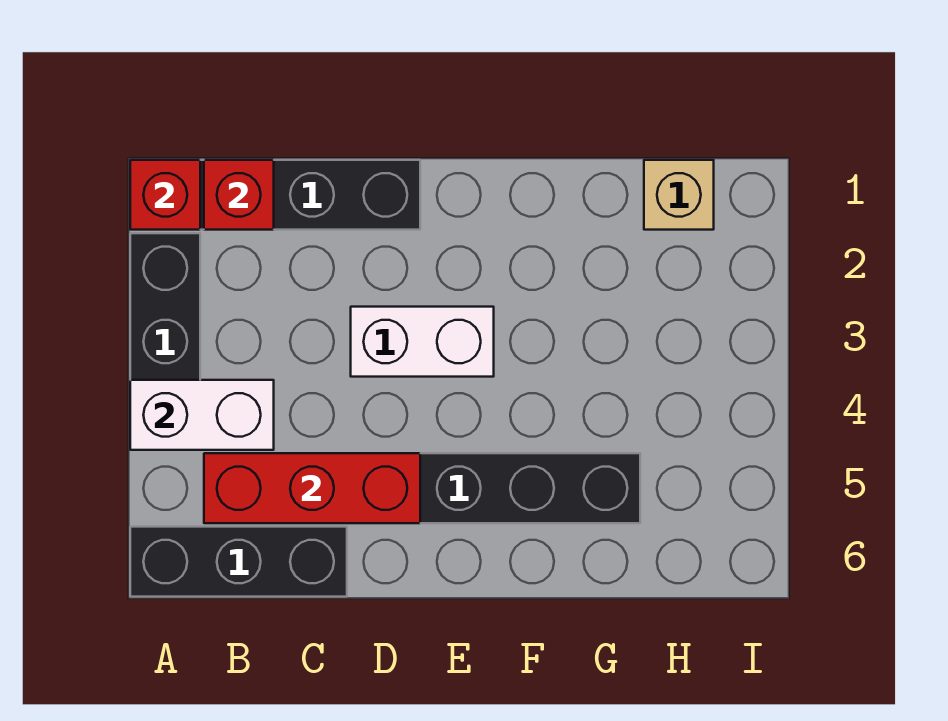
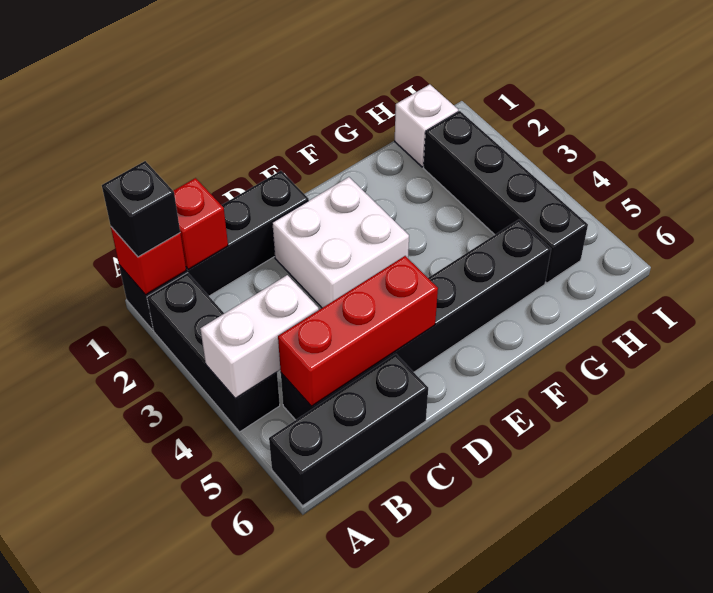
none -> black brick A1 level 3
white brick D3:E3 level 1 -> white brick D2:E3 level 1
tan brick H1 level 1 -> white brick H1 level 1
none -> black brick H2:H5 level 1

